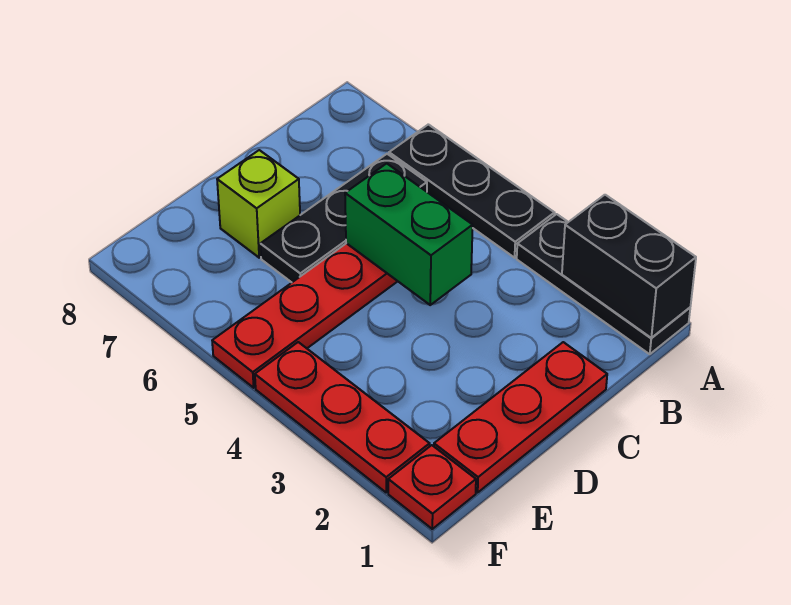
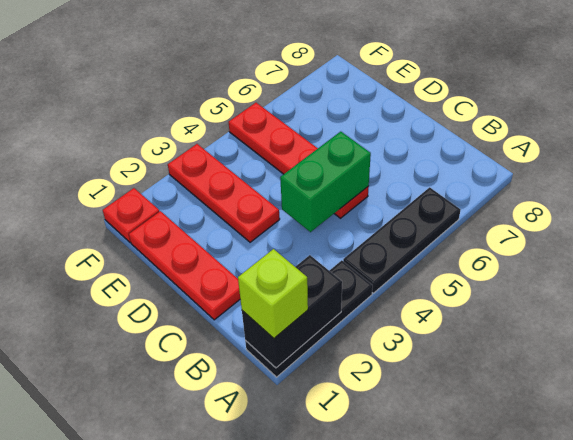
black plate B6:D6 level 1 -> none
lime brick D7 level 1 -> lime brick A1 level 3
red plate F2:F4 level 1 -> red plate D3:F3 level 1

